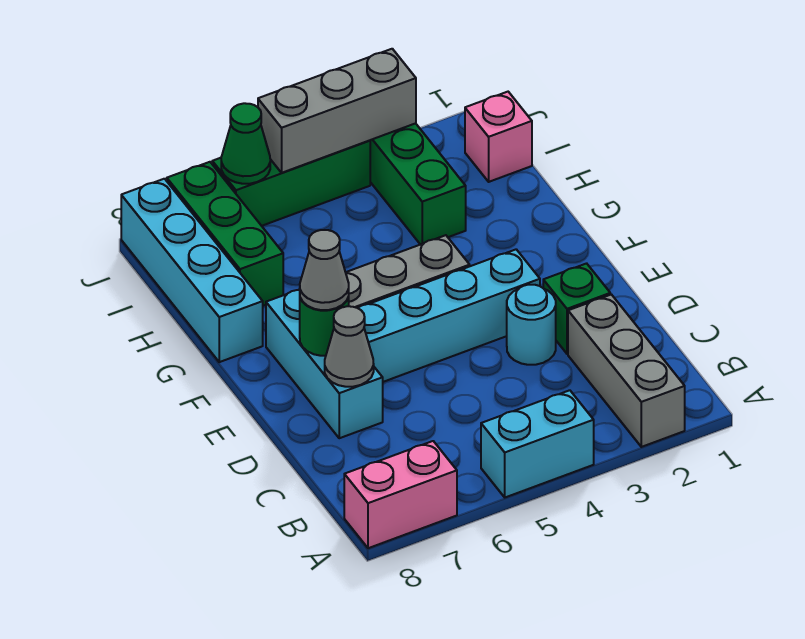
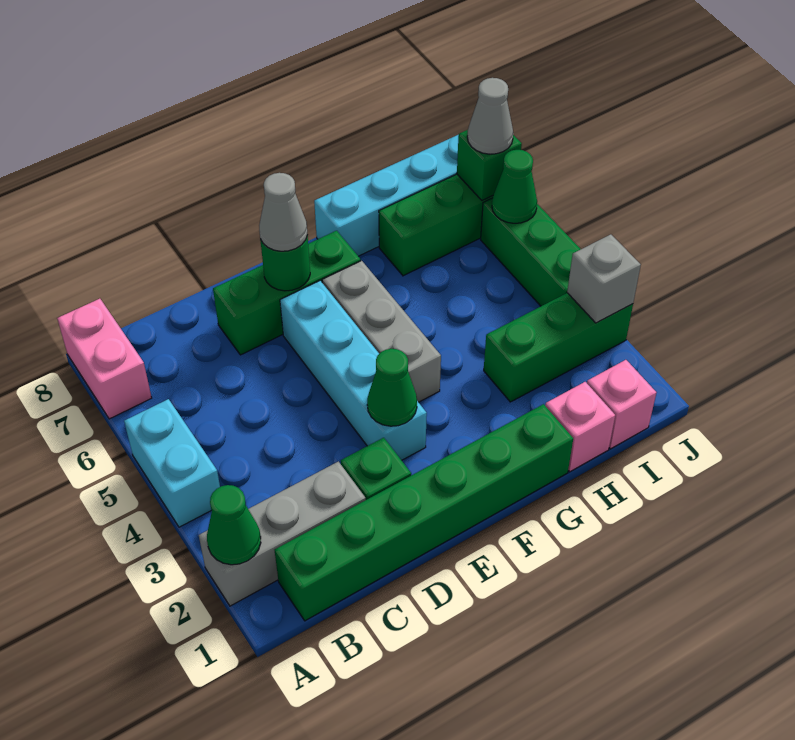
none -> green cone A2 level 2
none -> green brick B1:G1 level 1
cyan round brick D3 level 1 -> none
cyan brick D7:F7 level 1 -> green brick D7:F7 level 1
grey cone D7 level 2 -> grey cone J7 level 3
none -> green cone E3 level 2
none -> pink brick H1 level 1
grey brick J3:J5 level 2 -> grey brick J3 level 2
none -> green brick J7 level 2

